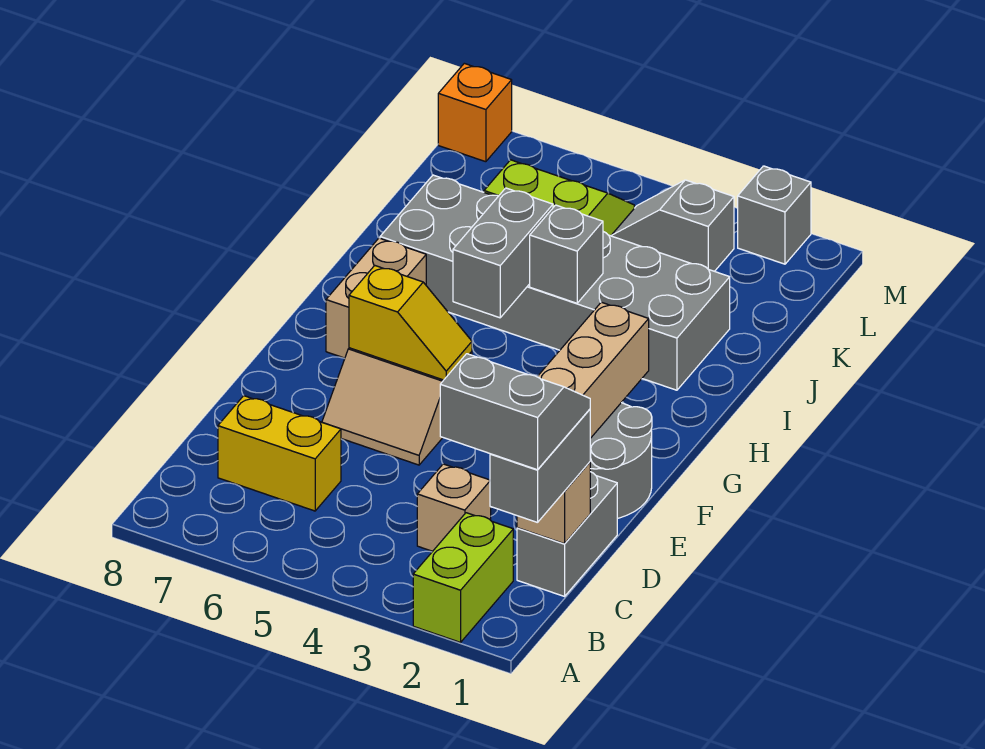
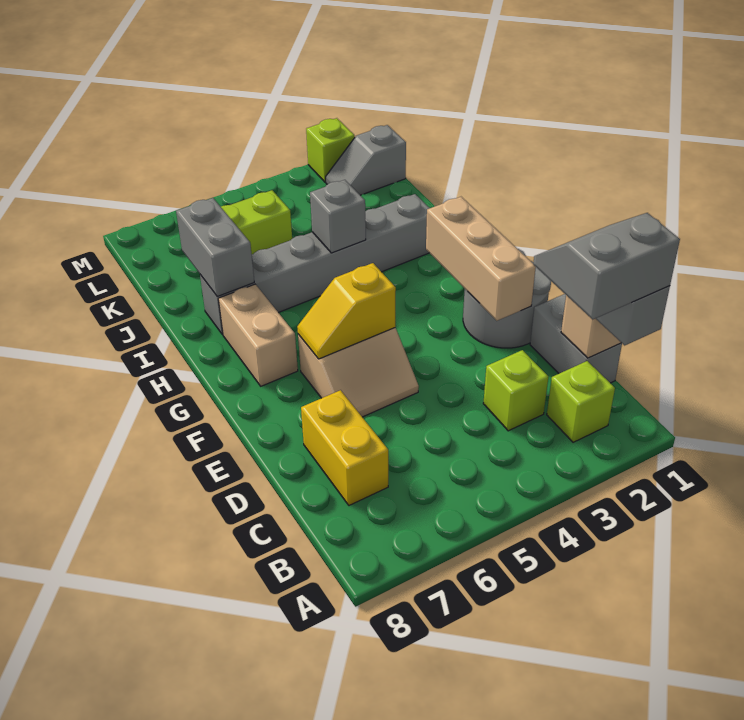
lime brick A2:B2 level 1 -> lime brick B2 level 1
tan brick C3 level 1 -> lime brick C3 level 1
yellow brick C6:C7 level 1 -> yellow brick C7:D7 level 1
yellow slope F5:F6 level 2 top 6 -> yellow slope F5:F6 level 2 top 5
grey brick H5:I5 level 2 -> grey brick I7:J7 level 2
grey brick I2:J7 level 1 -> grey brick I2:I7 level 1
grey slope L3:L4 level 1 top 3 -> grey slope L1:L2 level 1 top 1
grey brick M2 level 1 -> lime brick M2 level 1
orange brick M8 level 1 -> none

